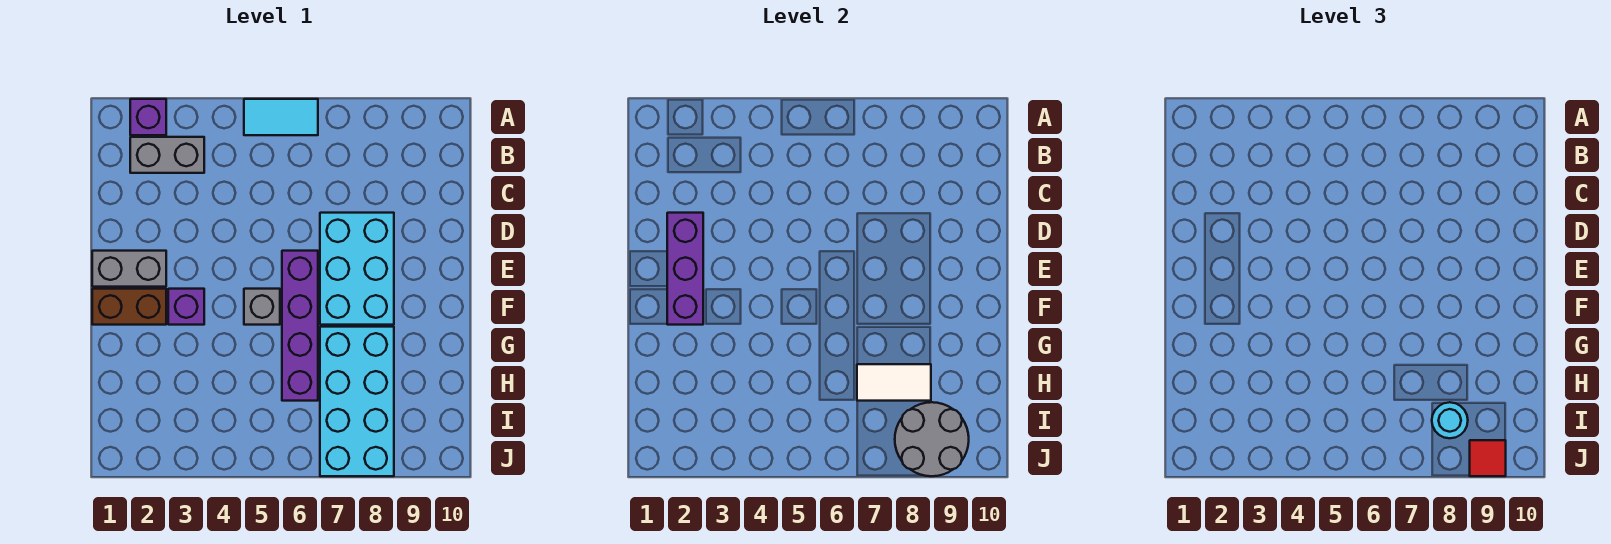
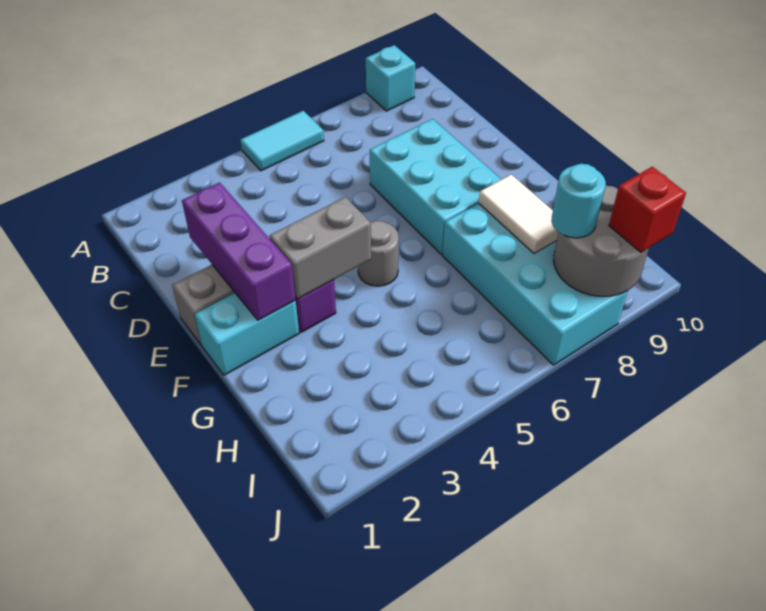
purple brick A2 level 1 -> none
none -> cyan brick A9 level 1
grey brick B2:B3 level 1 -> grey brick F3:F4 level 2
purple brick E6:H6 level 1 -> none
brown brick F1:F2 level 1 -> cyan brick F1:F2 level 1
grey brick F5 level 1 -> grey round brick F5 level 1
white tile H7:H8 level 2 -> white tile G8:H8 level 2
red tile J9 level 3 -> red brick J9 level 3

